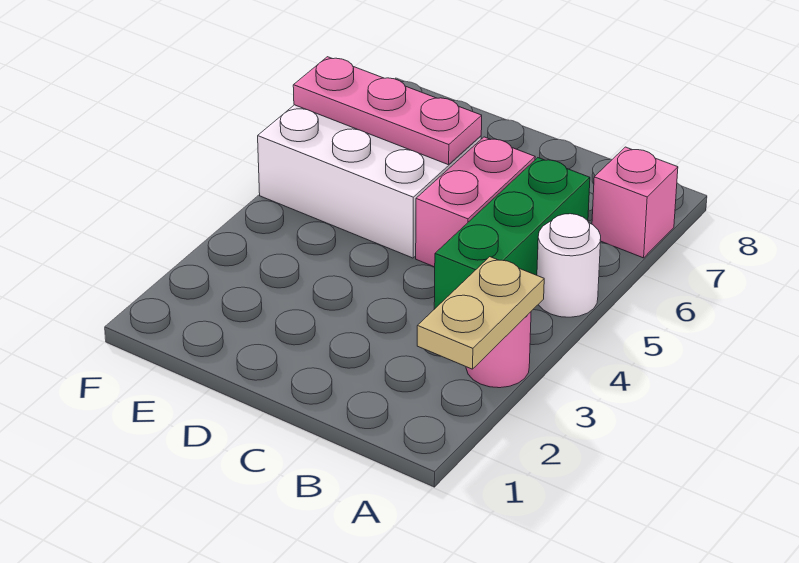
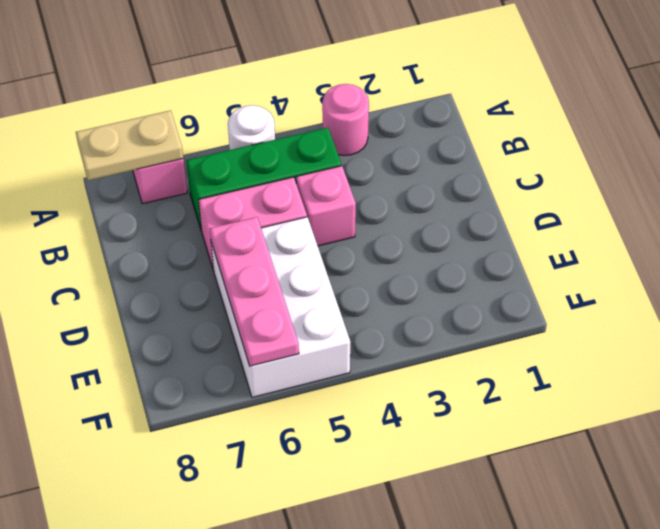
tan plate A2:A3 level 2 -> tan plate A7:A8 level 2
none -> pink brick C4 level 1

